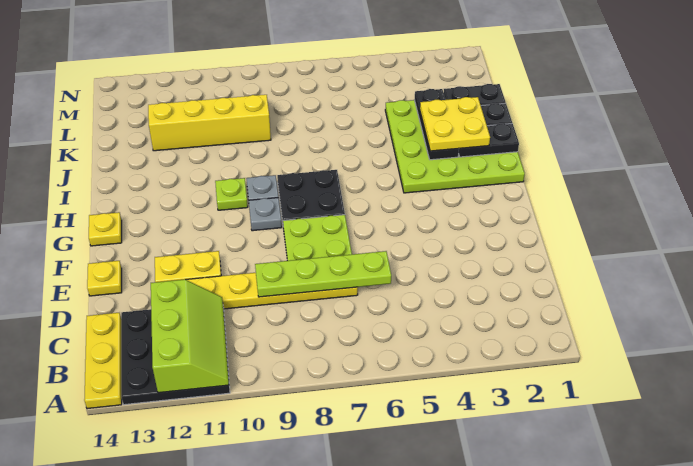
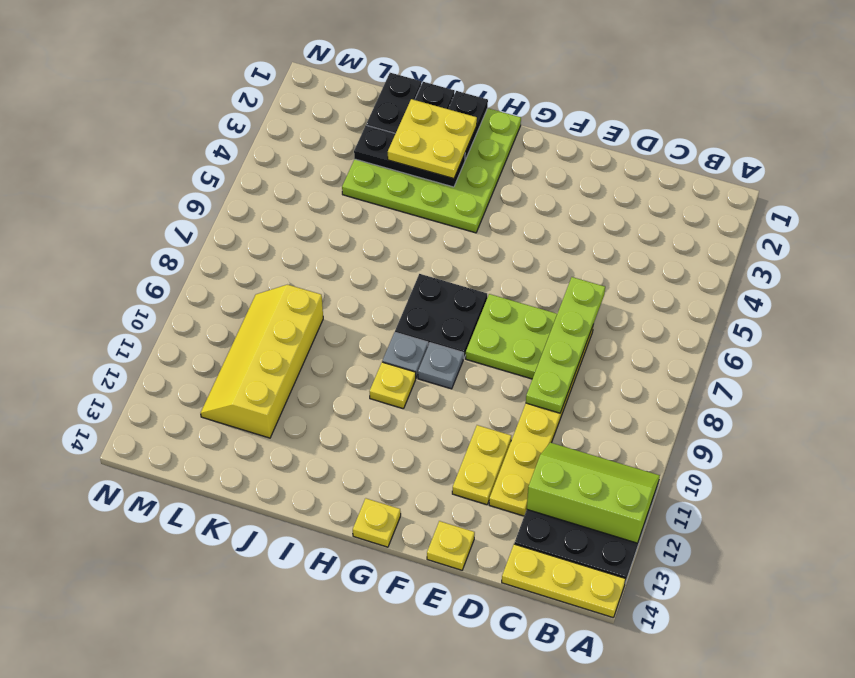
lime plate H10 level 1 -> yellow plate H10 level 1

